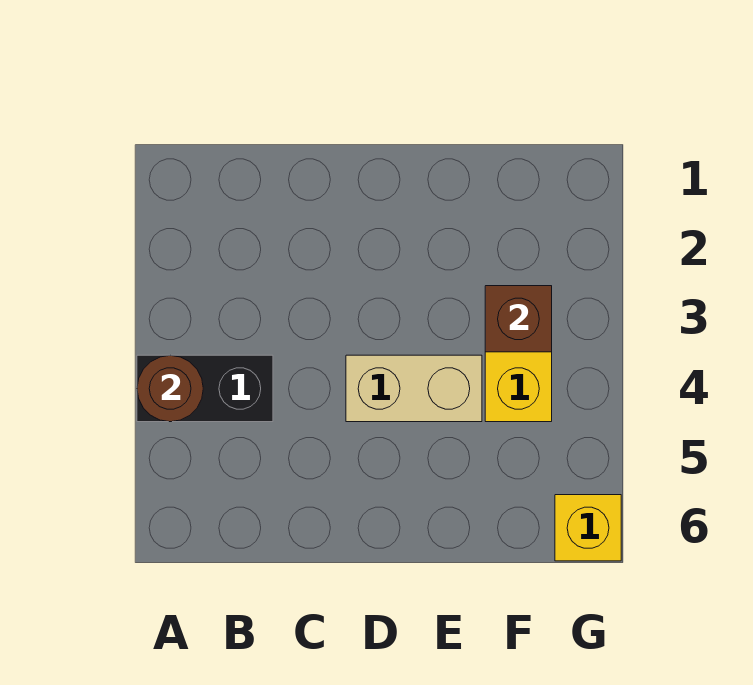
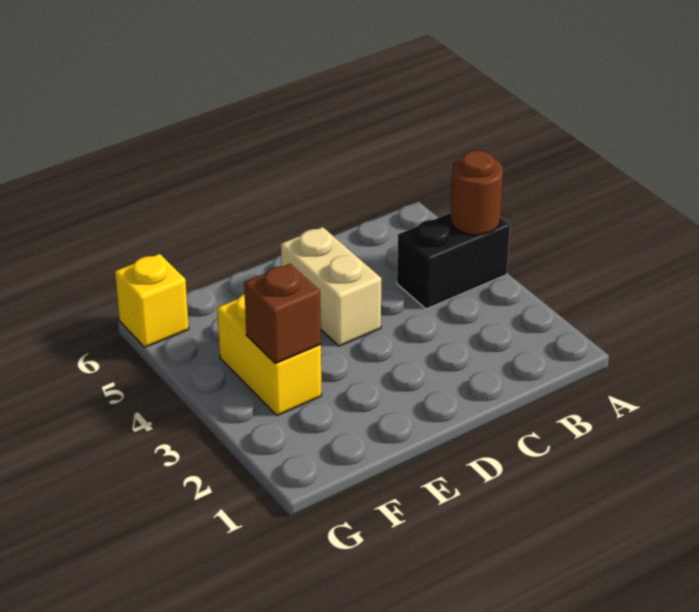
tan brick D4:E4 level 1 -> tan brick D4:D5 level 1

